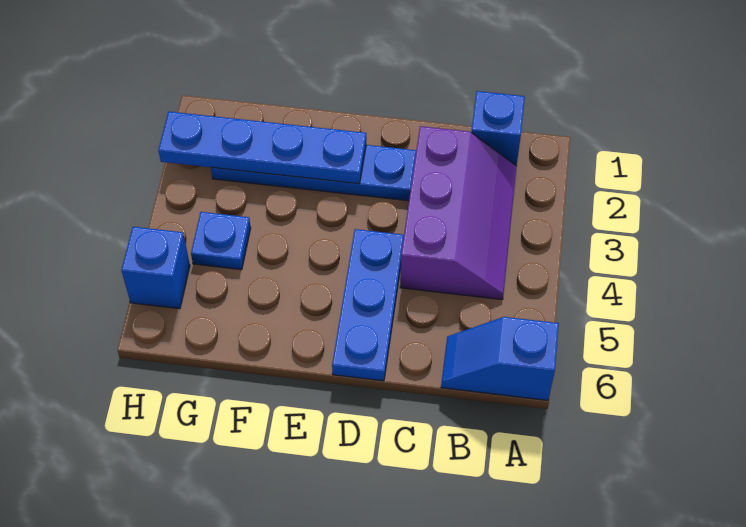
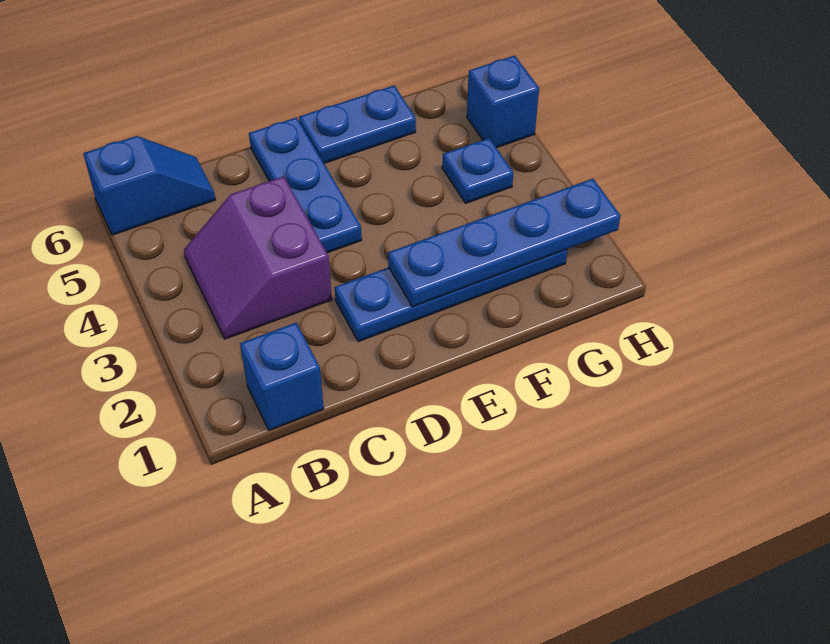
purple slope B2:C4 level 1 top C -> purple slope B3:C4 level 1 top C
none -> blue plate E6:F6 level 1

